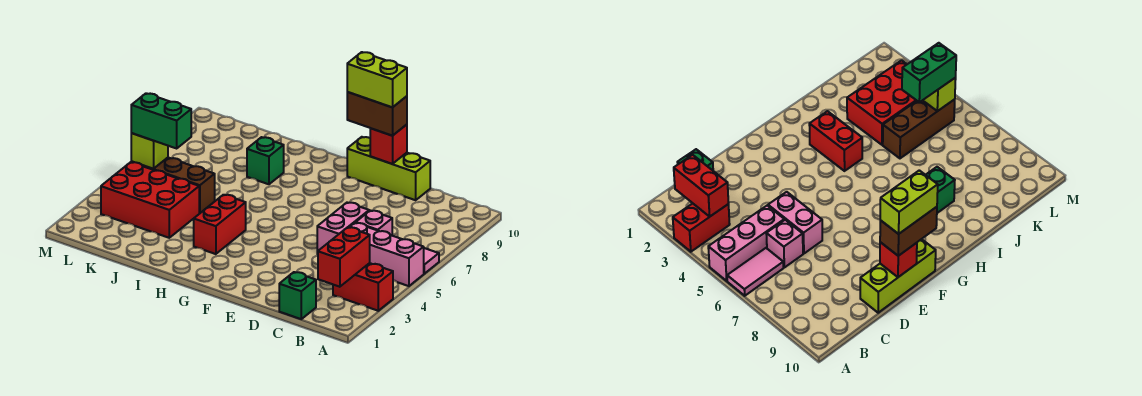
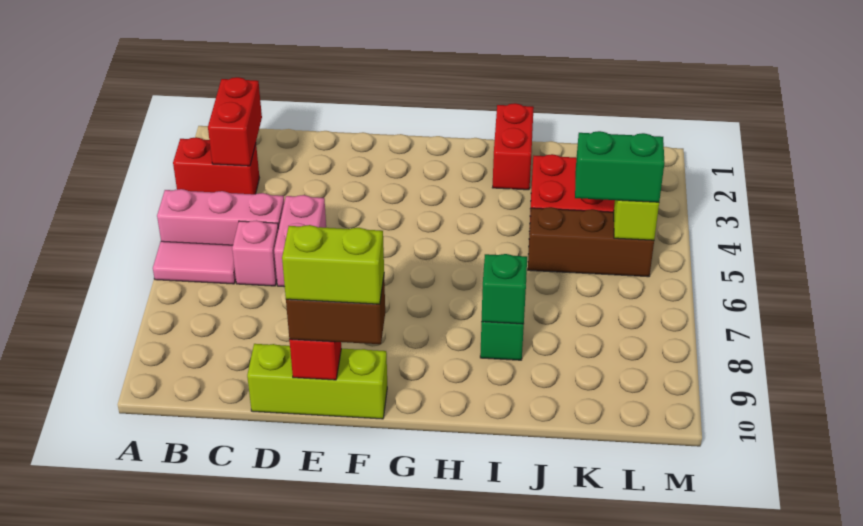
green brick C1 level 1 -> green brick I8 level 2
red brick H3:H4 level 1 -> red brick I1:I2 level 1

